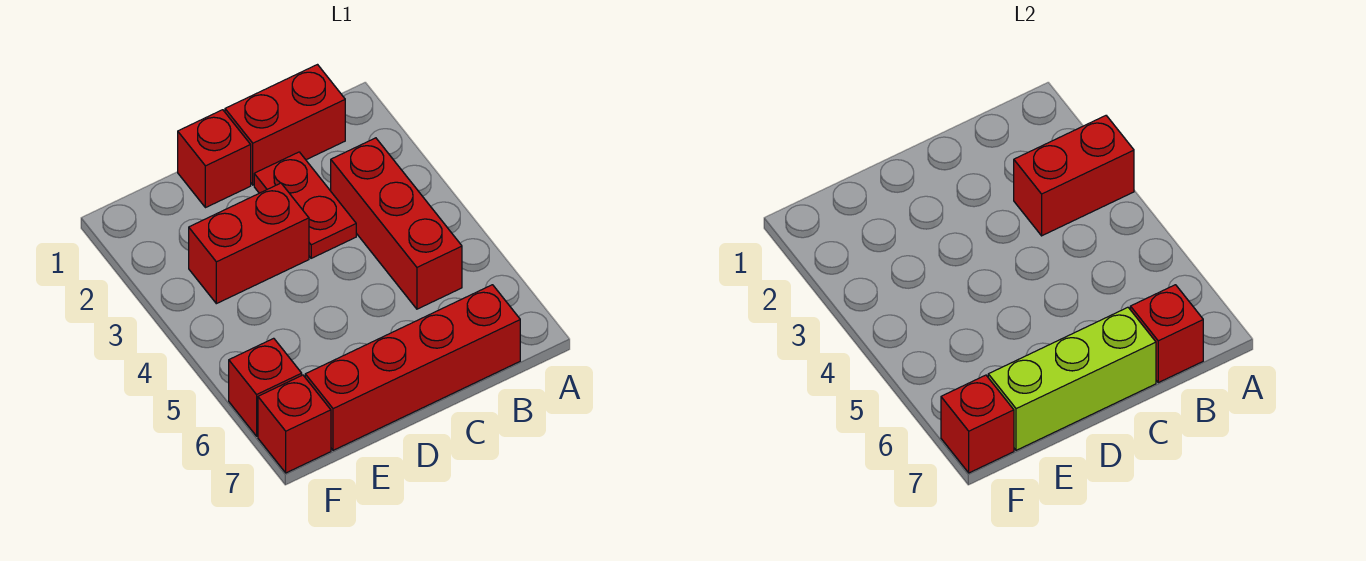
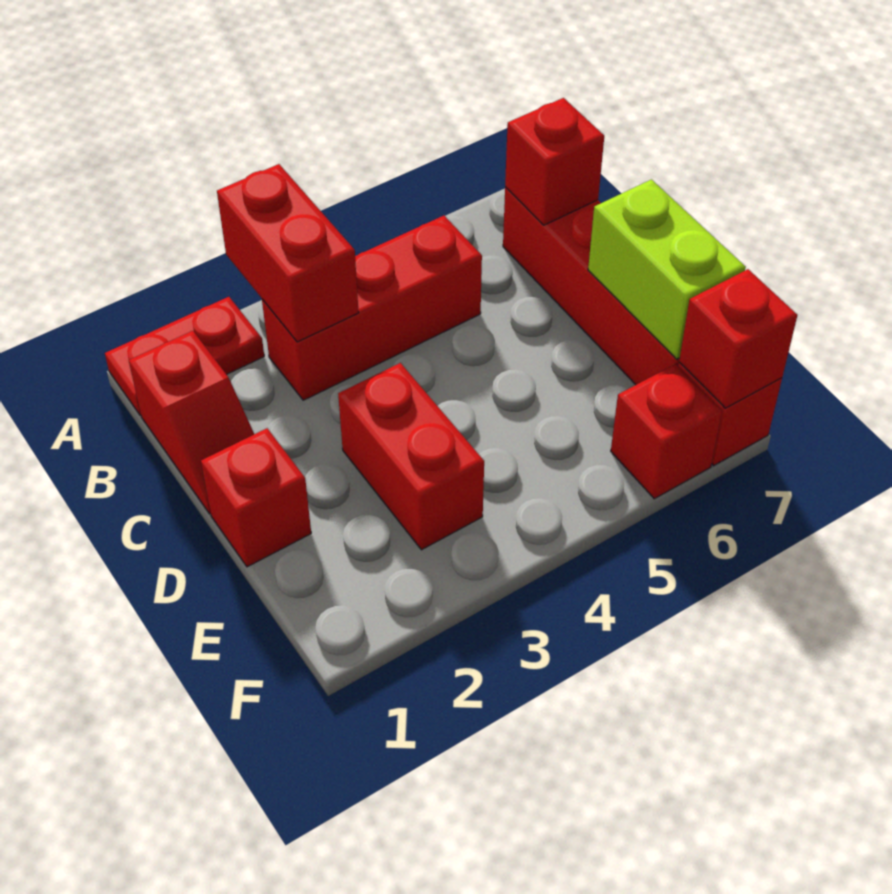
red brick B1:C1 level 1 -> red slope B1:C1 level 1 top B
red plate C2:C3 level 1 -> red plate A1:A2 level 1
lime brick C7:E7 level 2 -> lime brick D7:E7 level 2

